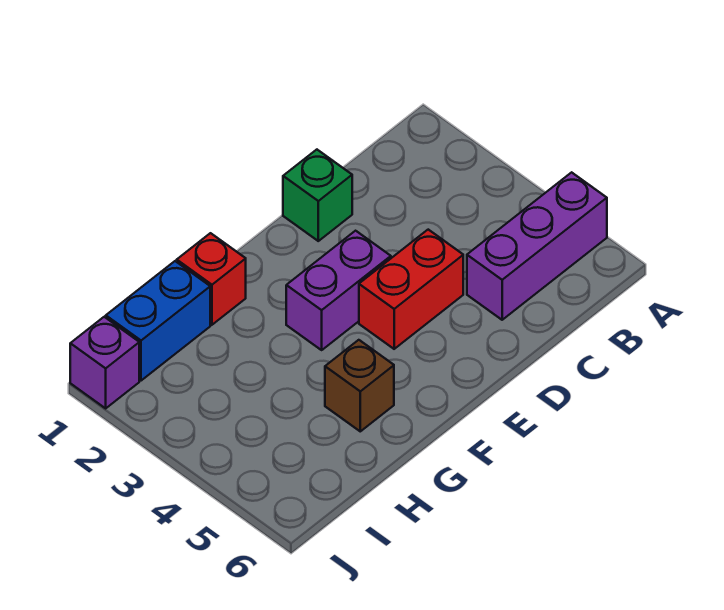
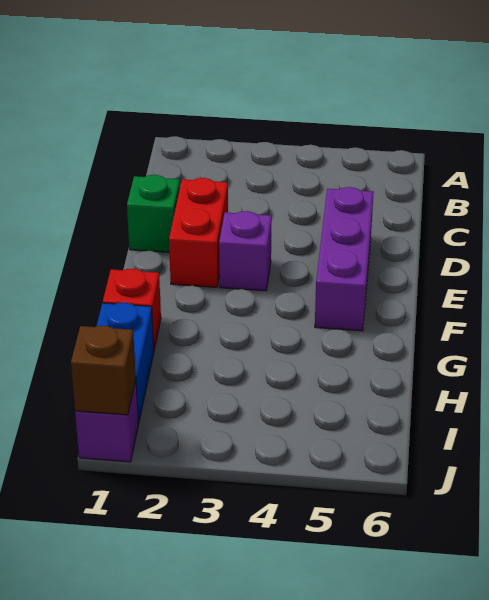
purple brick A5:C5 level 1 -> purple brick D5:F5 level 1
red brick D4:E4 level 1 -> red brick D2:E2 level 1
purple brick E3:F3 level 1 -> purple brick E3 level 1
brown brick G5 level 1 -> brown brick J1 level 2

